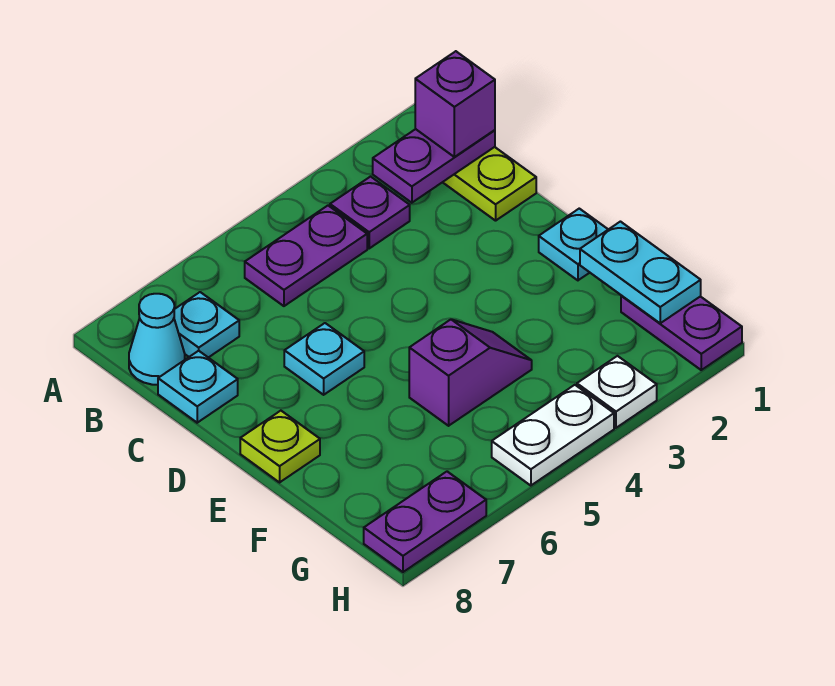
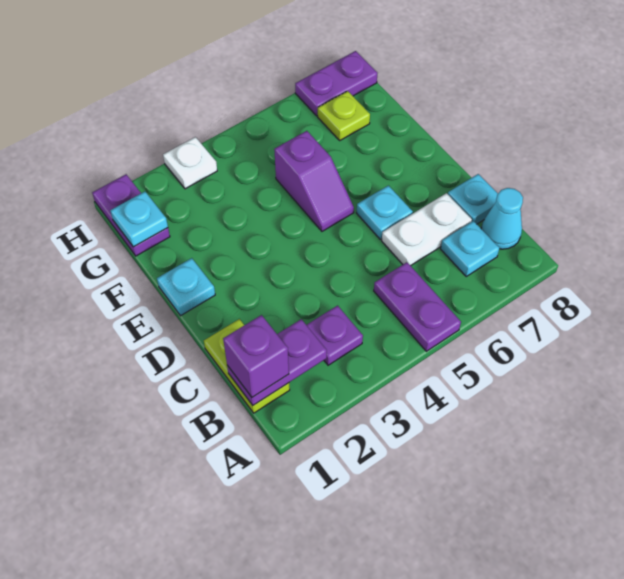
purple plate B4:B5 level 1 -> purple plate A5:B5 level 1
lime plate E8 level 1 -> lime plate G7 level 1
cyan plate F1:G1 level 2 -> cyan plate G1 level 2
purple slope F4:F5 level 1 top 5 -> purple slope E5:F5 level 1 top F
white plate H4:H5 level 1 -> white plate C6:C7 level 1

